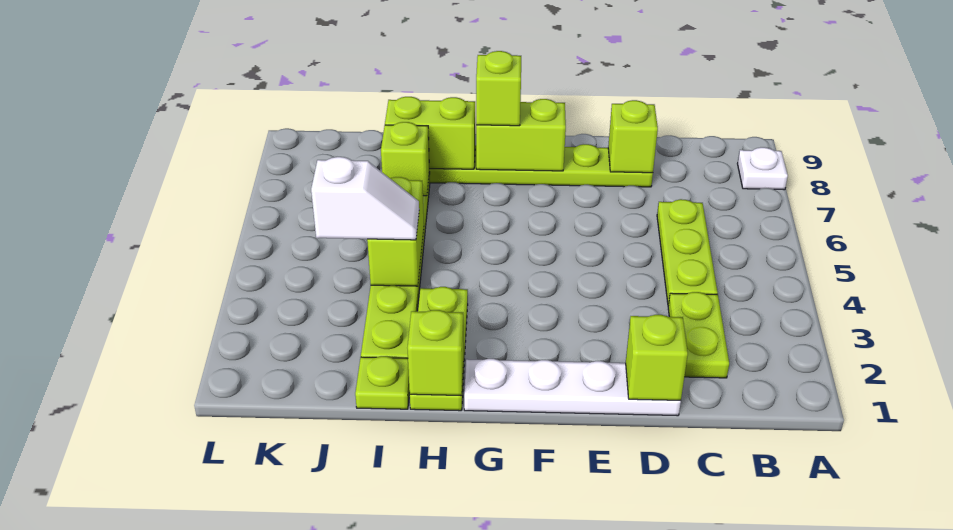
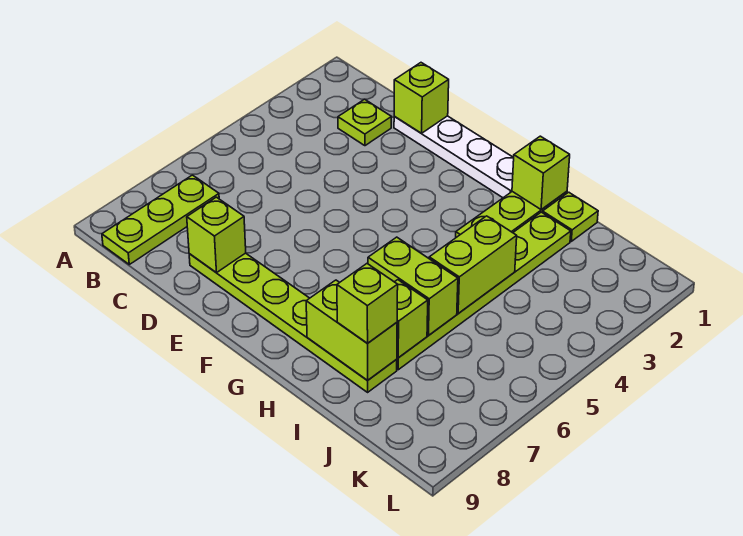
white plate A8 level 1 -> none
lime plate C2:C3 level 1 -> lime plate C2 level 1
lime plate C4:C6 level 1 -> lime plate B7:B9 level 1
lime brick F8:G8 level 2 -> lime brick H6:I6 level 2
lime brick G8 level 3 -> lime brick I8 level 3
white slope I4:J4 level 3 top J -> none

